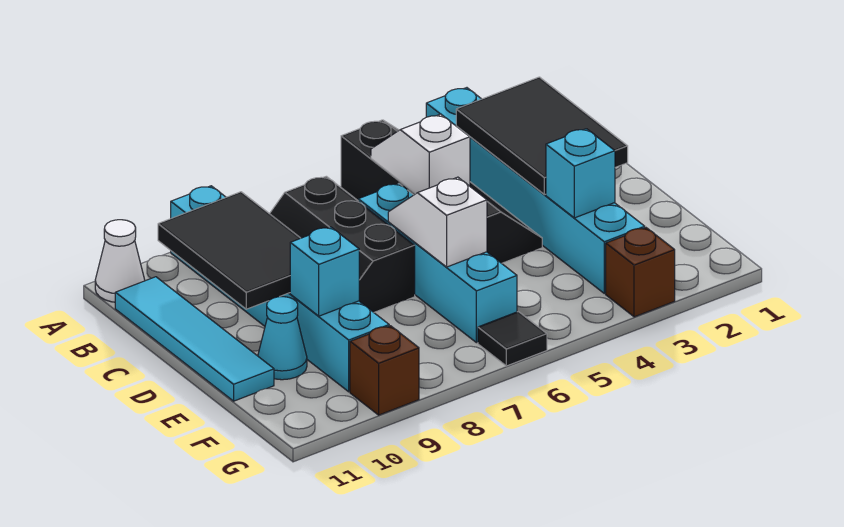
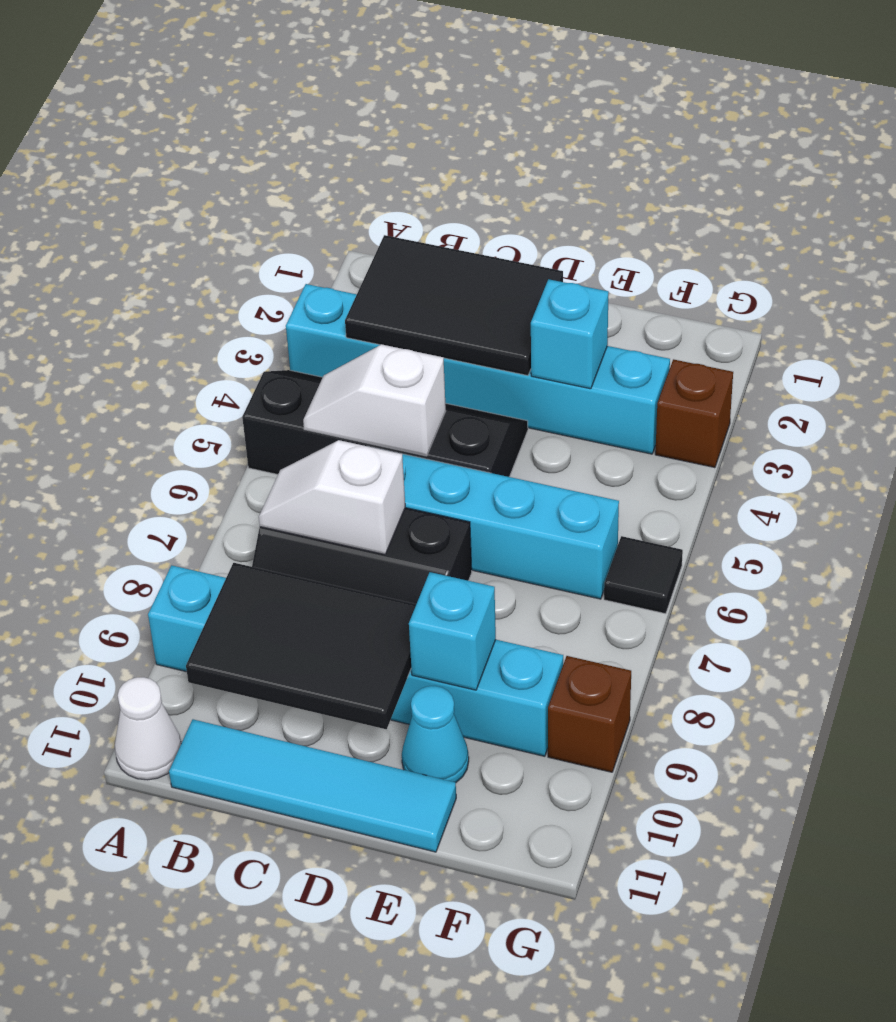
white slope D6:E6 level 2 top E -> white slope B7:C7 level 2 top C

